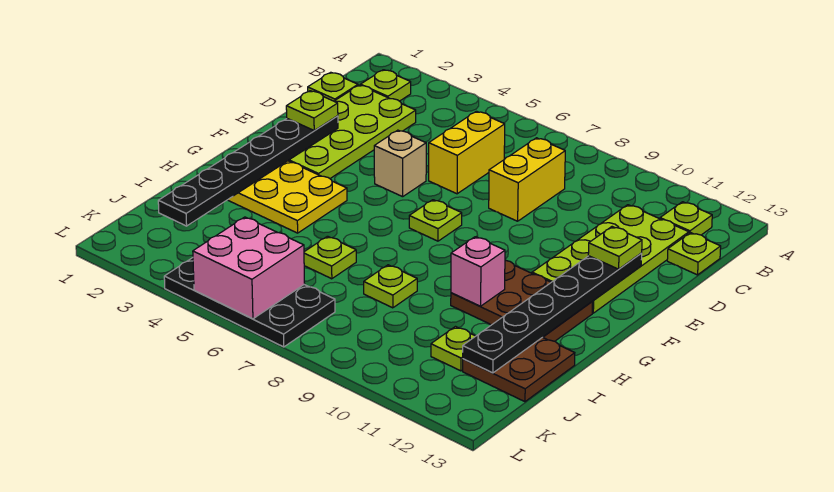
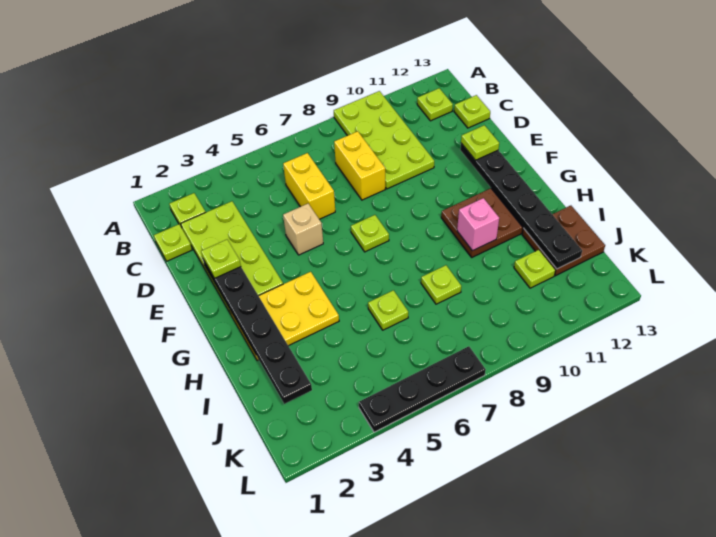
lime plate C11:F12 level 1 -> lime plate A9:D10 level 1
black plate K4:L7 level 1 -> black plate L4:L7 level 1
pink brick K5:L6 level 2 -> none

